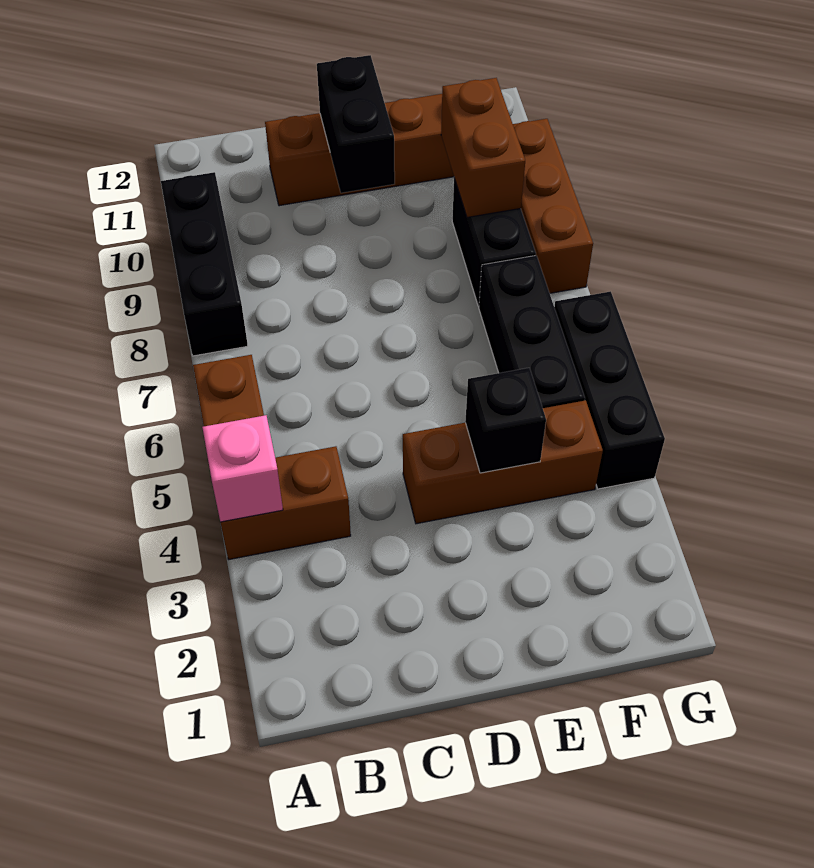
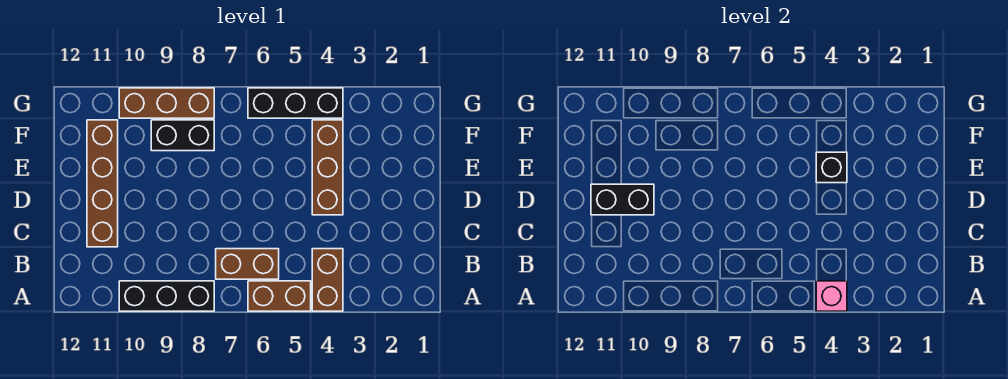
black brick F5:F7 level 1 -> none
brown brick F9:F10 level 2 -> brown brick B6:B7 level 1

